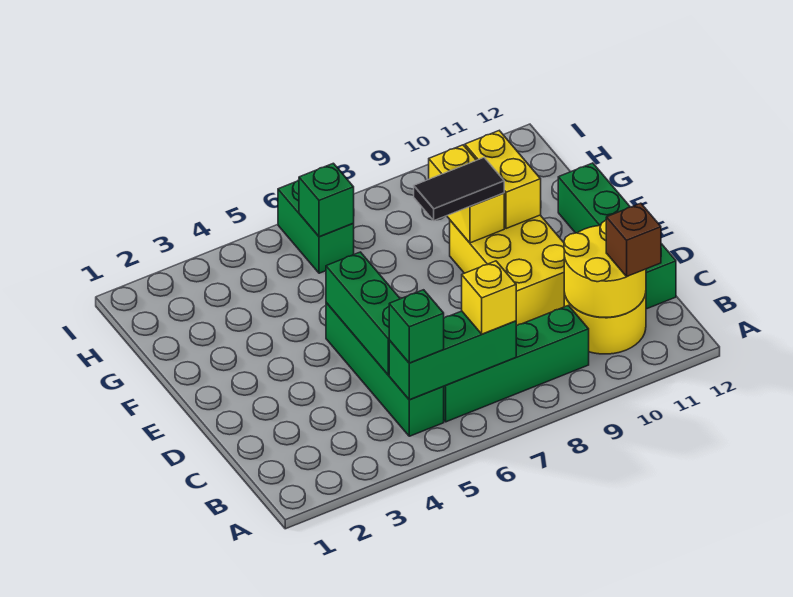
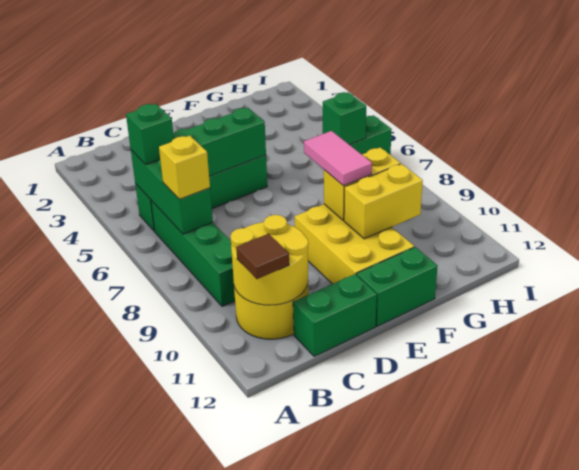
brown brick B11 level 3 -> brown tile B11 level 3
yellow brick D9:F10 level 1 -> yellow brick E9:F11 level 1
black tile F8:F9 level 3 -> pink tile F8:F9 level 3

